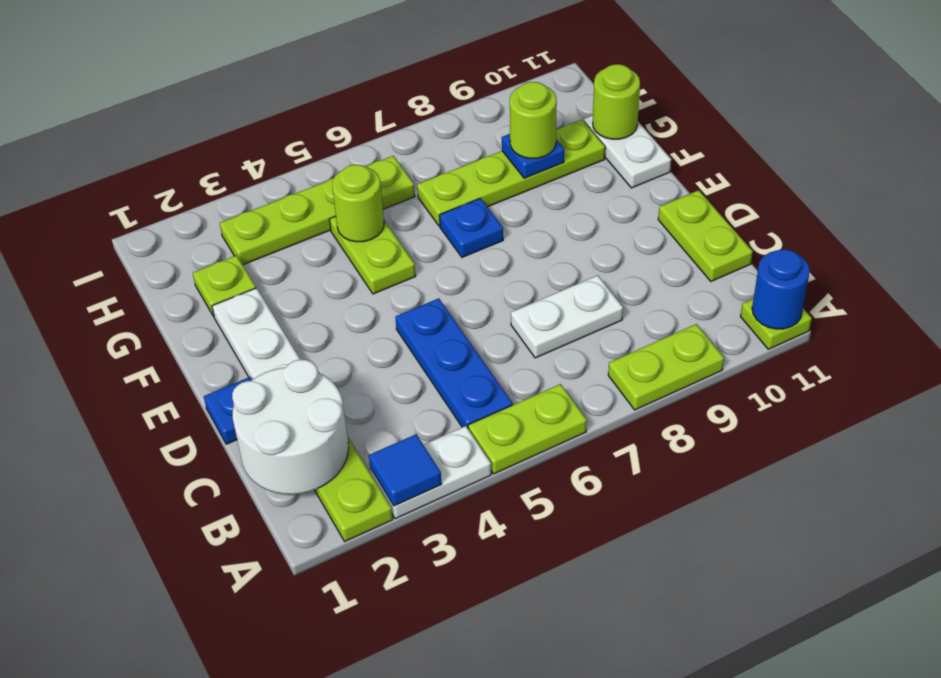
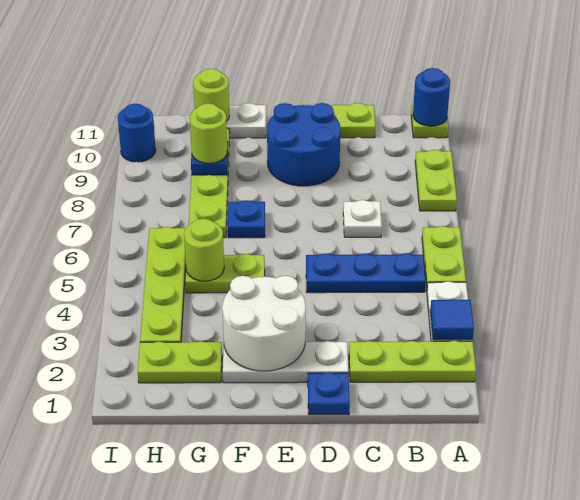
white round brick B1:C2 level 2 -> white round brick E2:F3 level 2
white plate C7:C8 level 1 -> white plate C7 level 1
none -> blue round brick D9:E10 level 1
lime plate G2 level 1 -> lime plate G2:H2 level 1
none -> blue round brick I10 level 1

